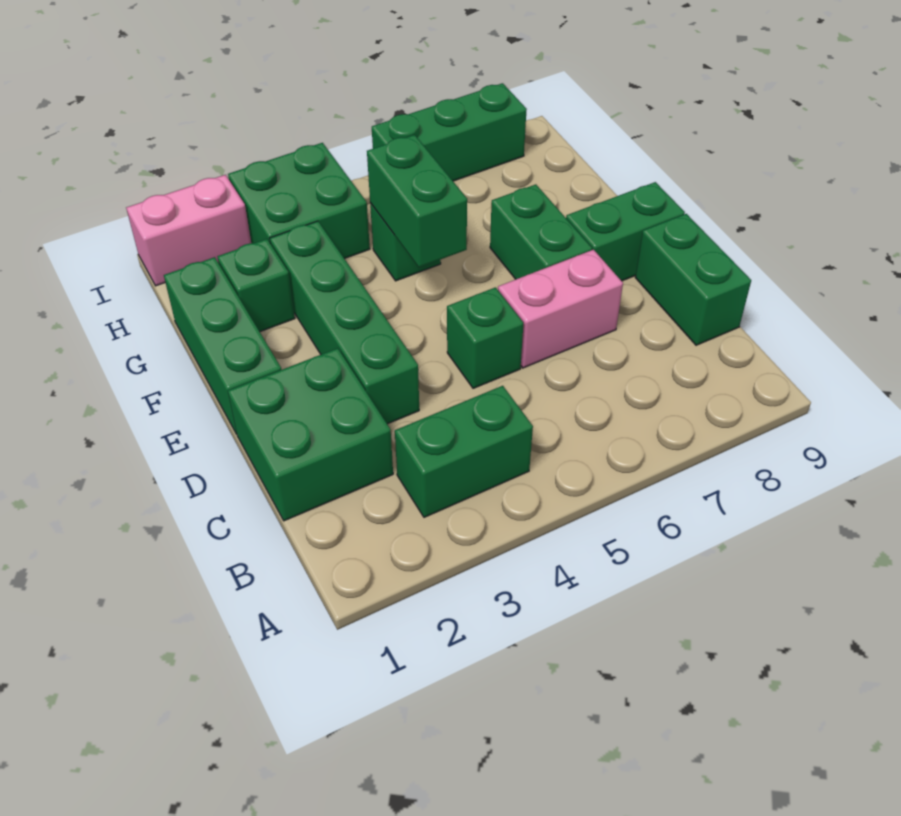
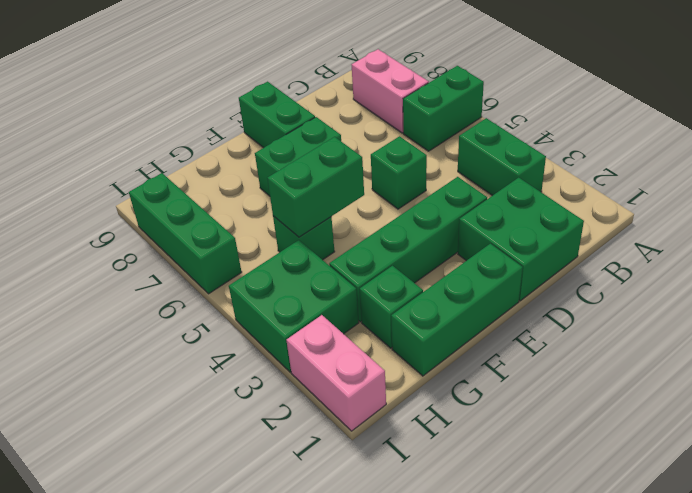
green brick C9:D9 level 1 -> green brick A6:B6 level 1
pink brick D6:D7 level 1 -> pink brick B7:B8 level 1

